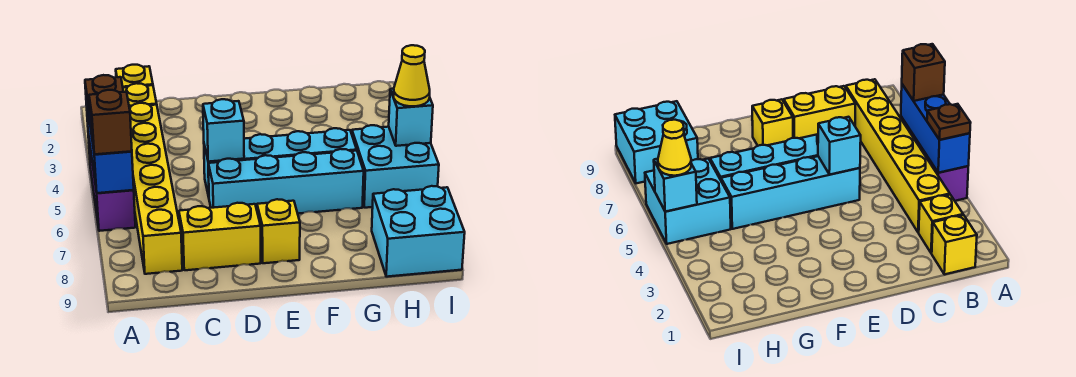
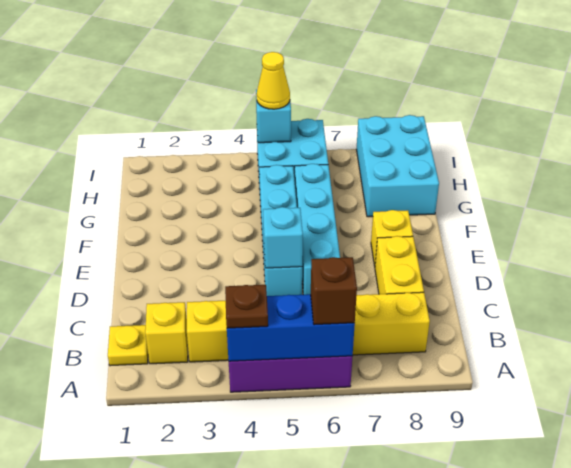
yellow brick B1 level 1 -> yellow plate B1 level 1
cyan brick H8:I9 level 1 -> cyan brick G8:I9 level 1

